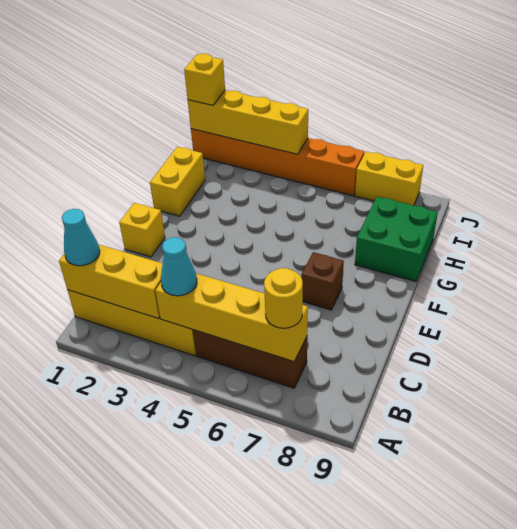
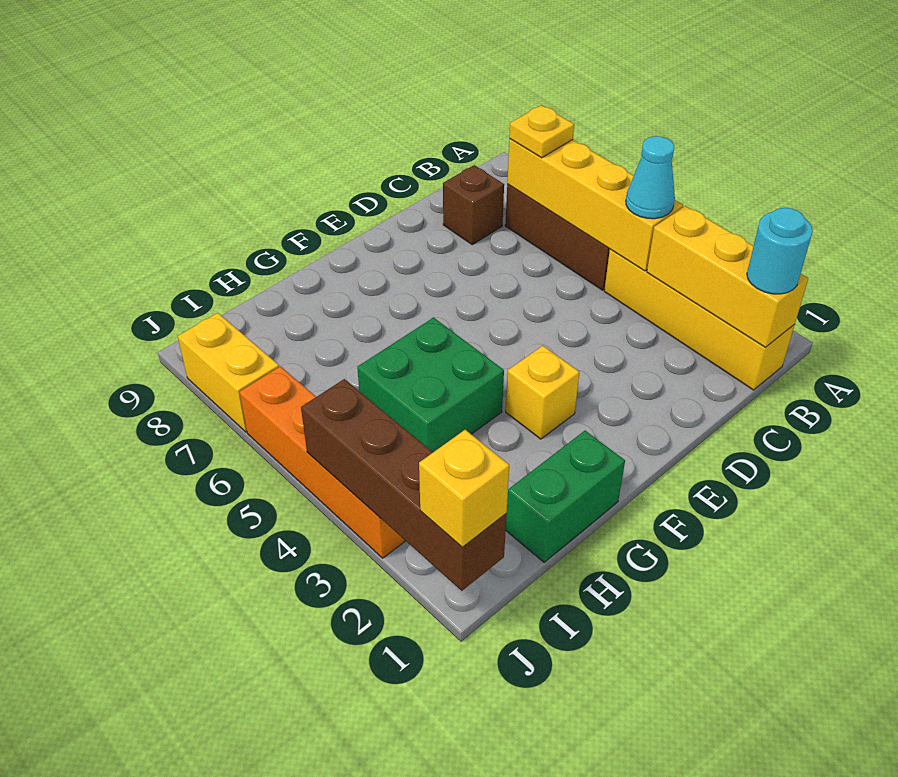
cyan cone B1 level 3 -> cyan round brick B1 level 3
yellow round brick B7 level 3 -> yellow plate B7 level 3
yellow brick E1 level 1 -> yellow brick F3 level 1
brown brick E7 level 1 -> brown brick C8 level 1
yellow brick G1:H1 level 1 -> green brick G1:H1 level 1
green brick G8:H9 level 1 -> green brick G4:H5 level 1
orange brick J1:J6 level 1 -> orange brick J3:J6 level 1
yellow brick J1:J4 level 2 -> brown brick J1:J4 level 2

